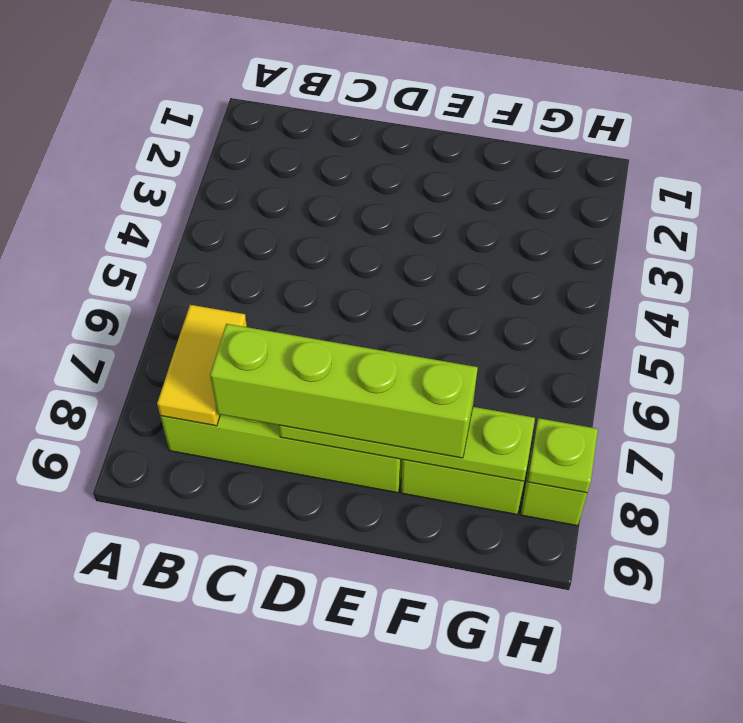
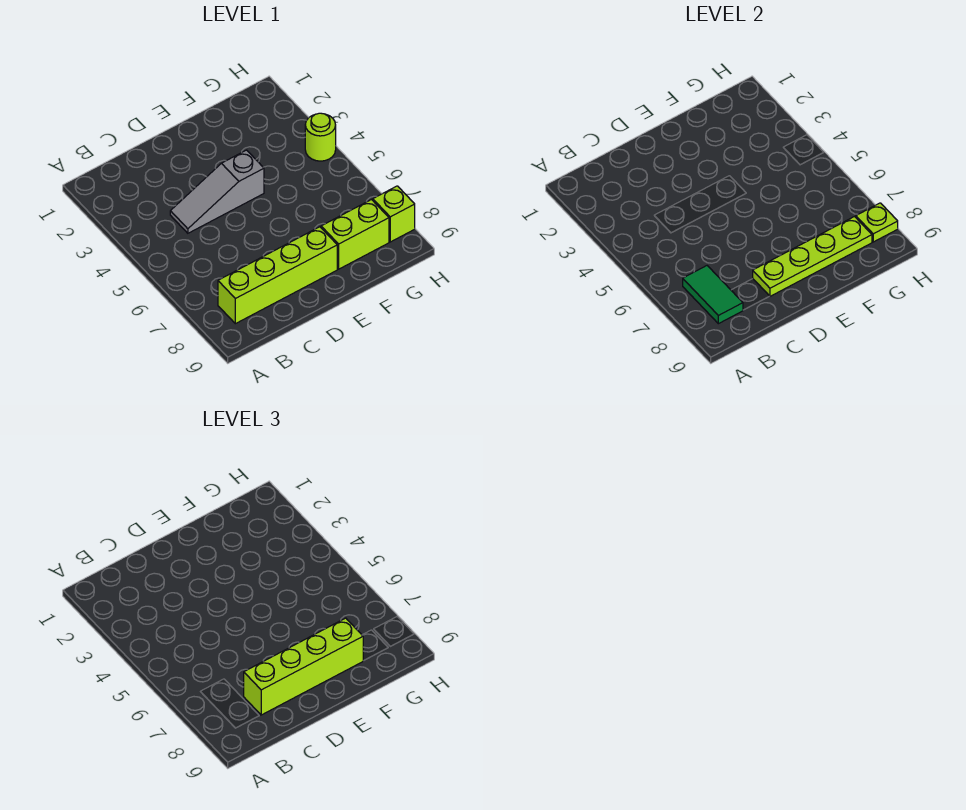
yellow tile B7:B8 level 2 -> green tile B7:B8 level 2
none -> grey slope C4:E4 level 1 top E
none -> lime round brick H4 level 1

